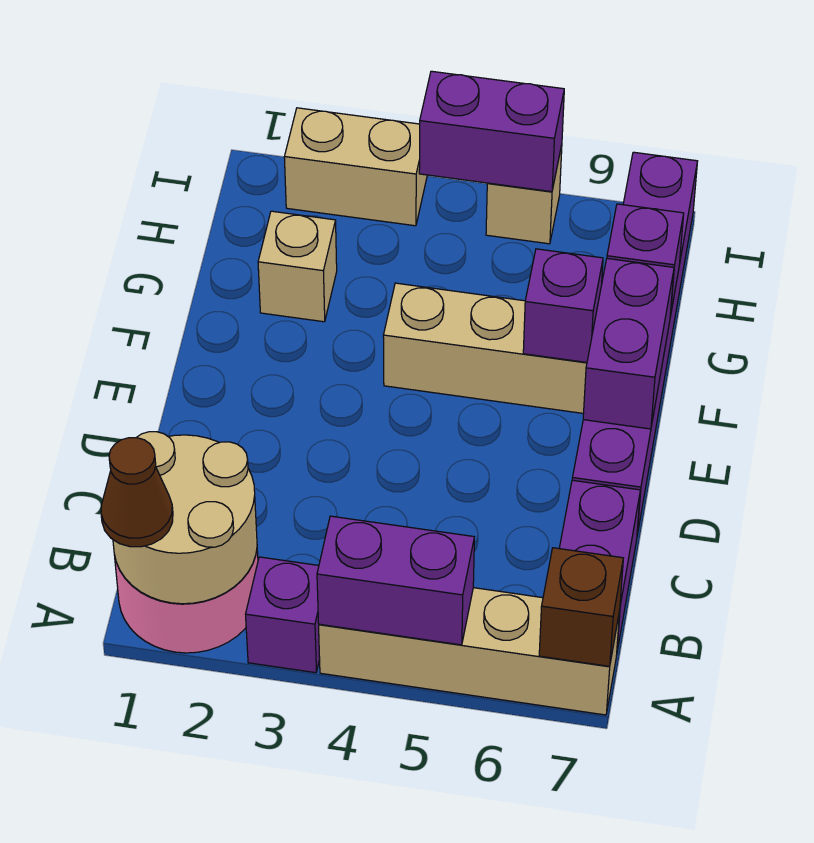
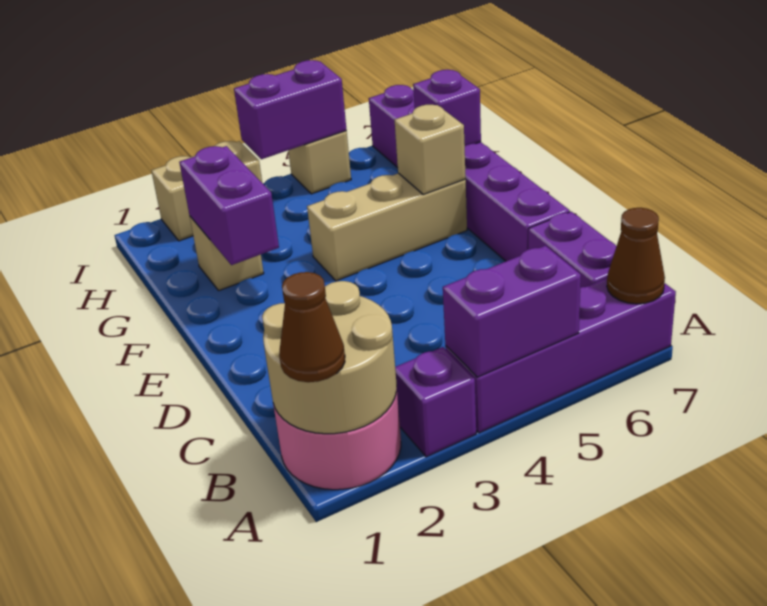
tan brick A4:A7 level 1 -> purple brick A4:A7 level 1
brown brick A7 level 2 -> brown cone A7 level 2
purple brick E7:F7 level 2 -> purple brick F2:G2 level 2
purple brick F6 level 2 -> tan brick F6 level 2

